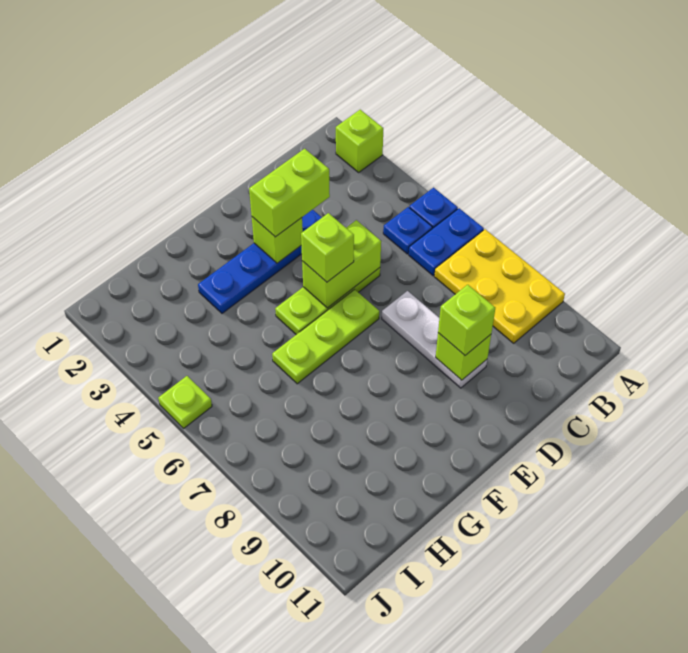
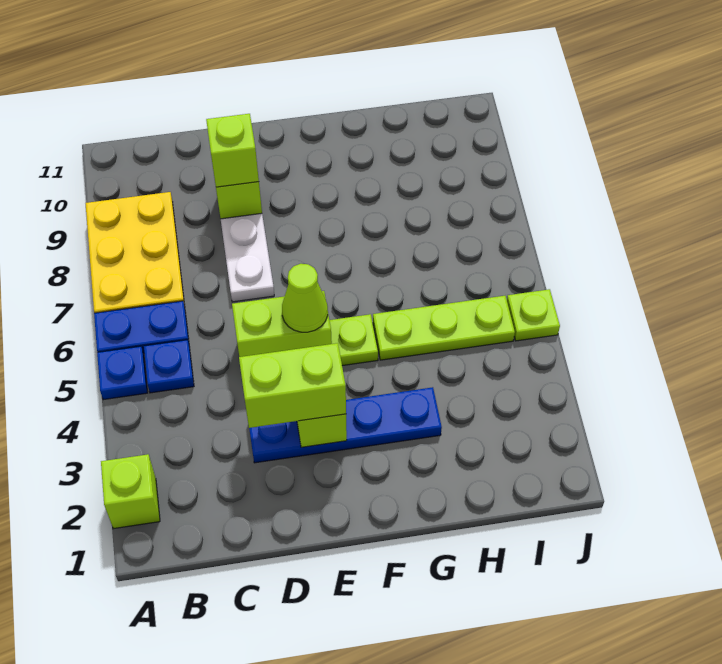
lime brick E5 level 3 -> lime cone E5 level 3
lime plate E6:G6 level 1 -> lime plate G5:I5 level 1

